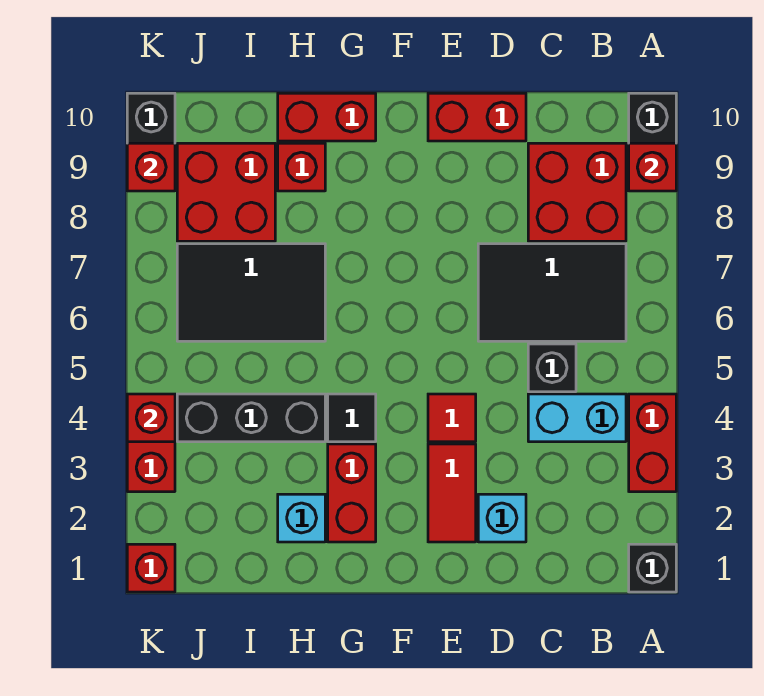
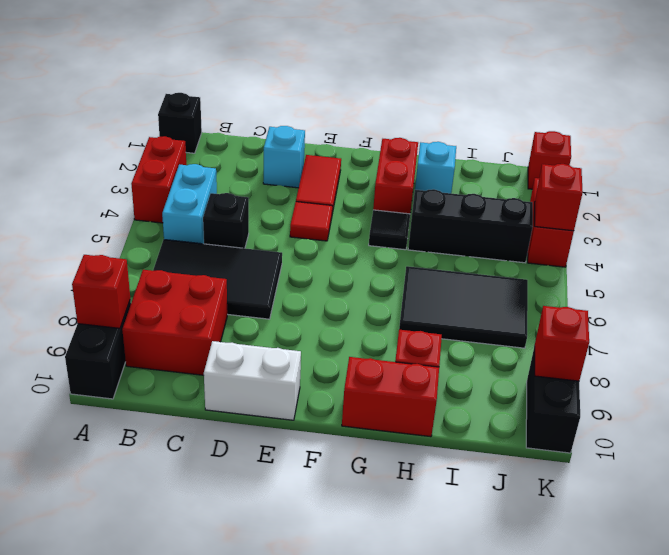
cyan brick B4:C4 level 1 -> cyan brick B4:B5 level 1
red brick D10:E10 level 1 -> white brick D10:E10 level 1
red brick I8:J9 level 1 -> none

